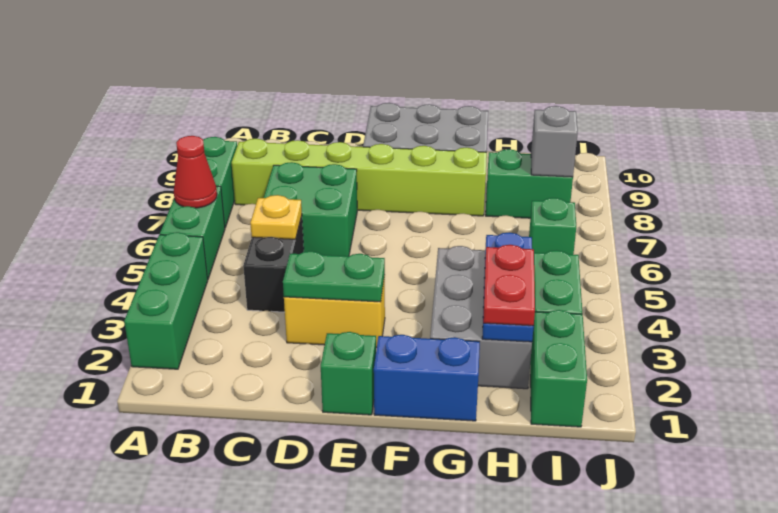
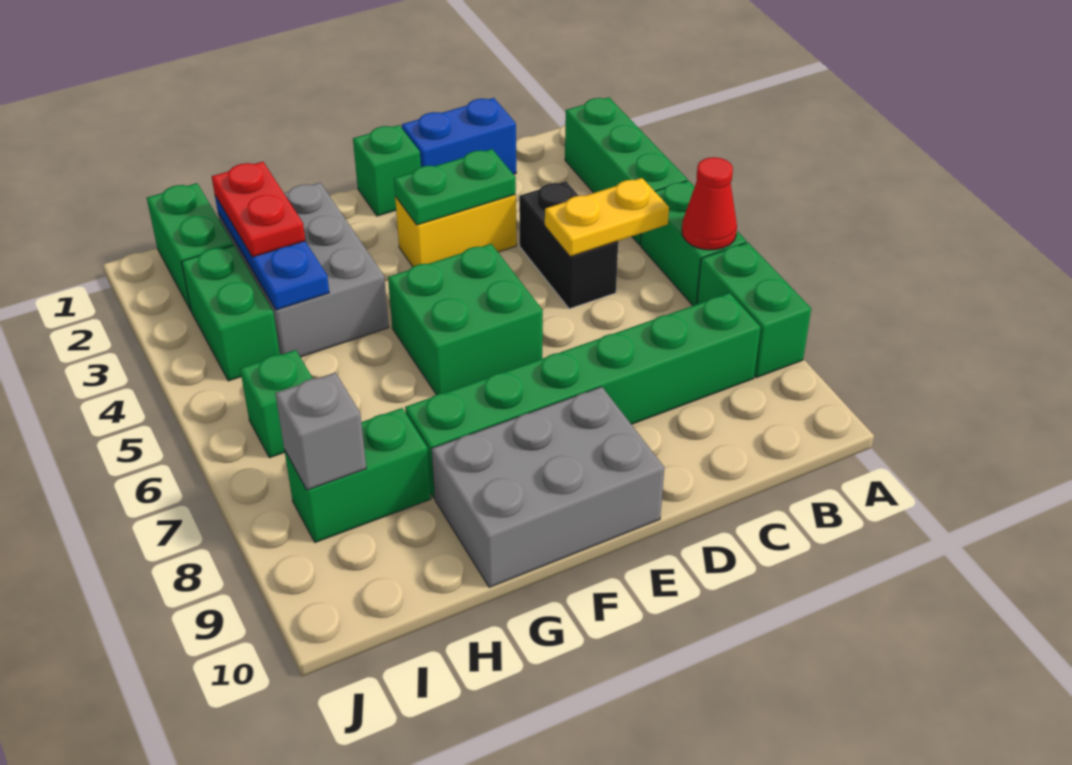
lime brick B8:G8 level 1 -> green brick B8:G8 level 1
yellow plate C5 level 2 -> yellow plate B5:C5 level 2
green brick C6:D7 level 1 -> green brick E5:F6 level 1
blue brick F1:G1 level 1 -> blue brick C1:D1 level 1

